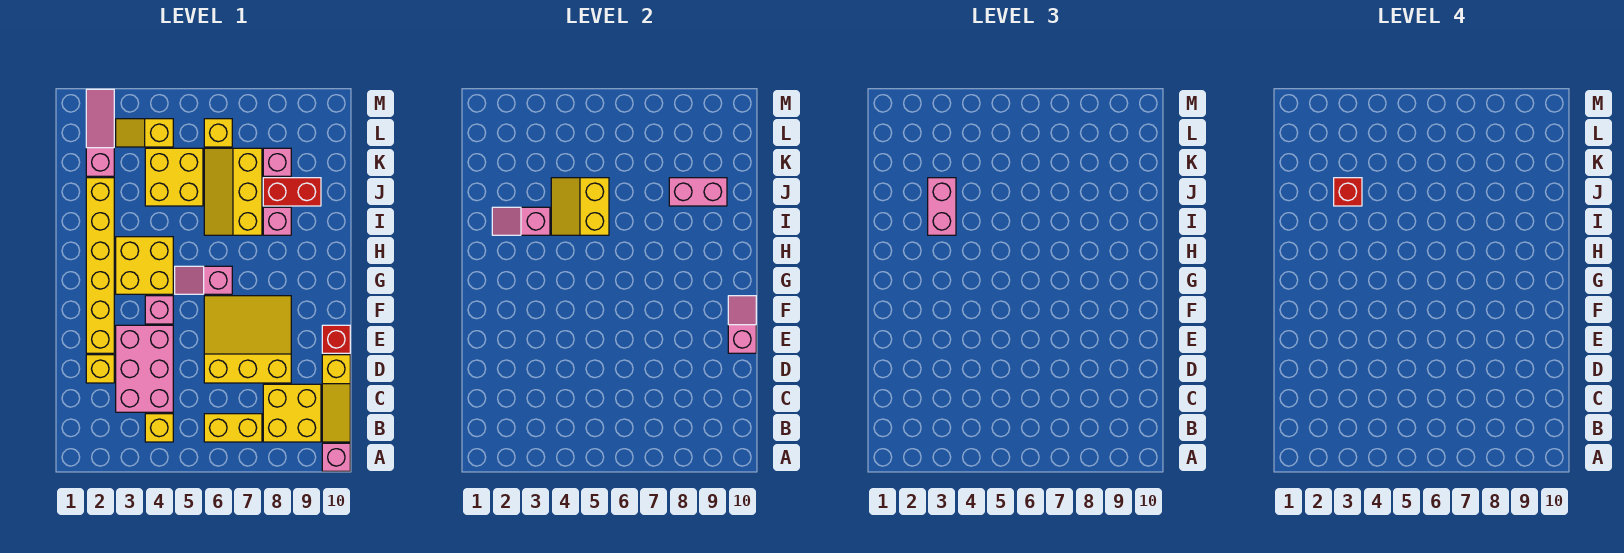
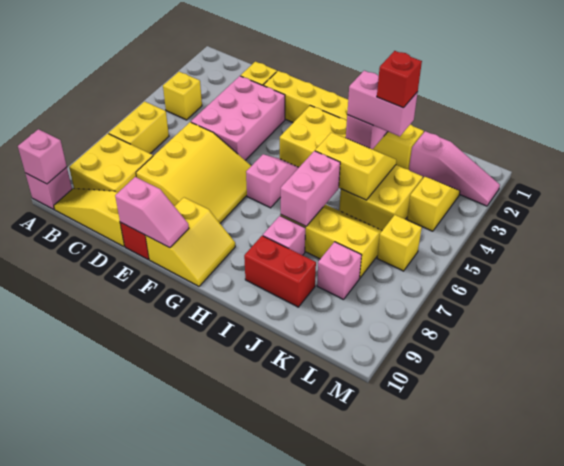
pink brick C3:E4 level 1 -> pink brick D3:E5 level 1
pink brick F4 level 1 -> pink brick A10 level 2
none -> yellow slope F9:G10 level 1 top F
red brick J8:J9 level 1 -> red brick I9:J9 level 1
pink brick J8:J9 level 2 -> pink brick I6:I7 level 2

